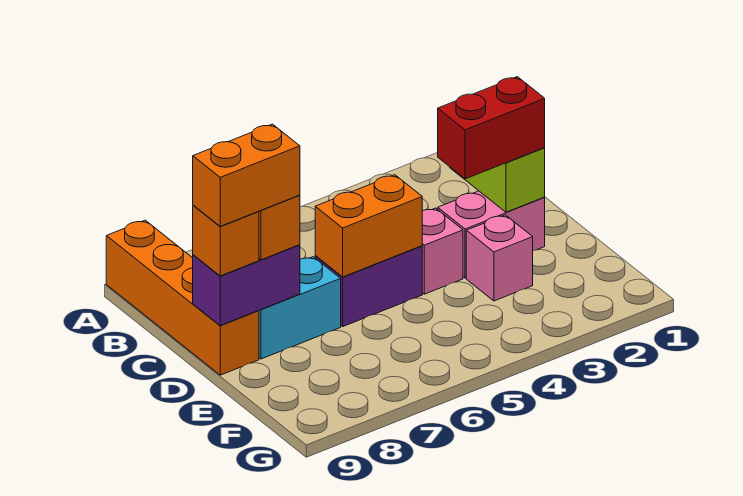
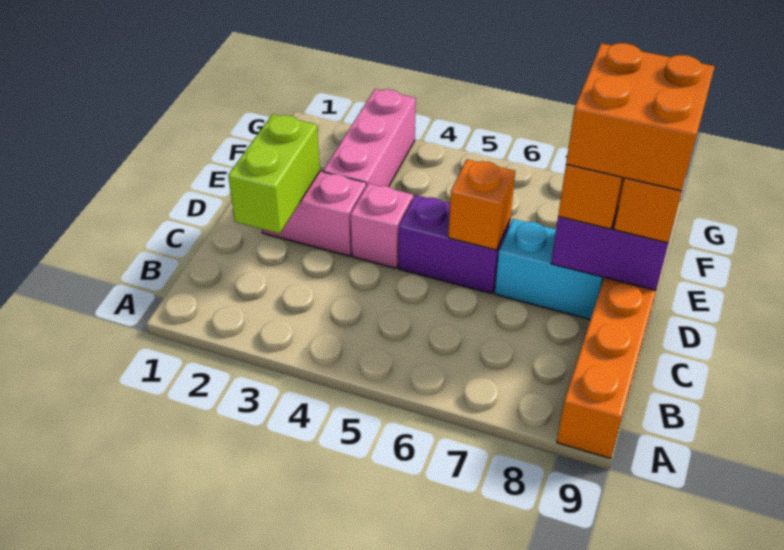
red brick D2:D3 level 3 -> none
orange brick D5:D6 level 2 -> orange brick D6 level 2
orange brick D8:D9 level 4 -> orange brick D8:E9 level 4
pink brick E3 level 1 -> pink brick E3:G3 level 1

